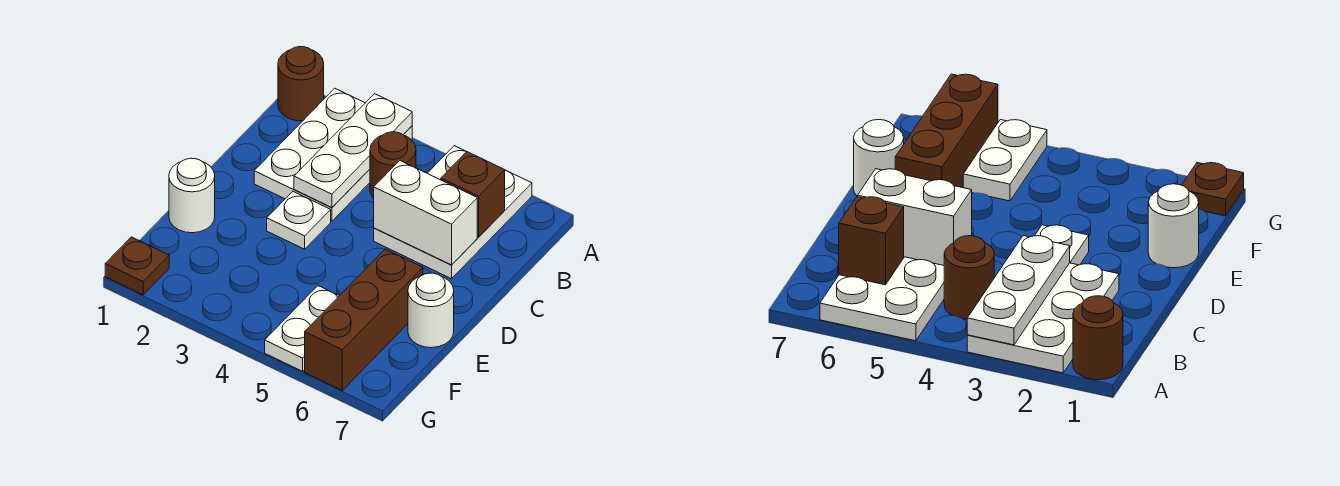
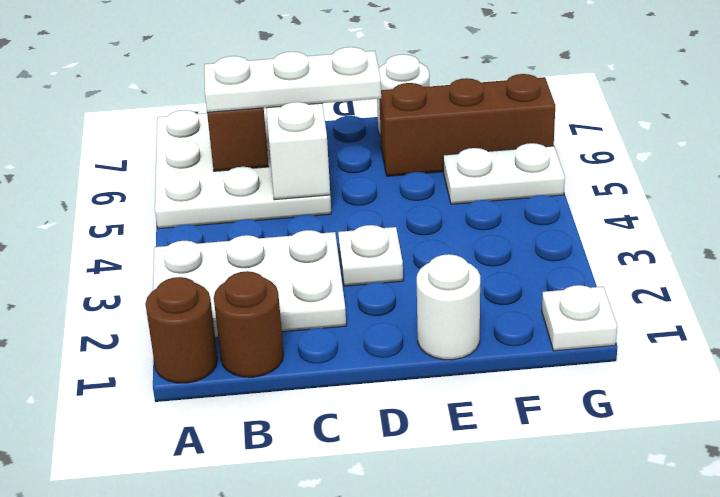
white plate A3:C3 level 2 -> white plate B6:D6 level 3
white plate A5:C6 level 1 -> white plate A5:C7 level 1
brown round brick B4 level 1 -> brown round brick B1 level 1
brown plate G1 level 1 -> white plate G1 level 1

